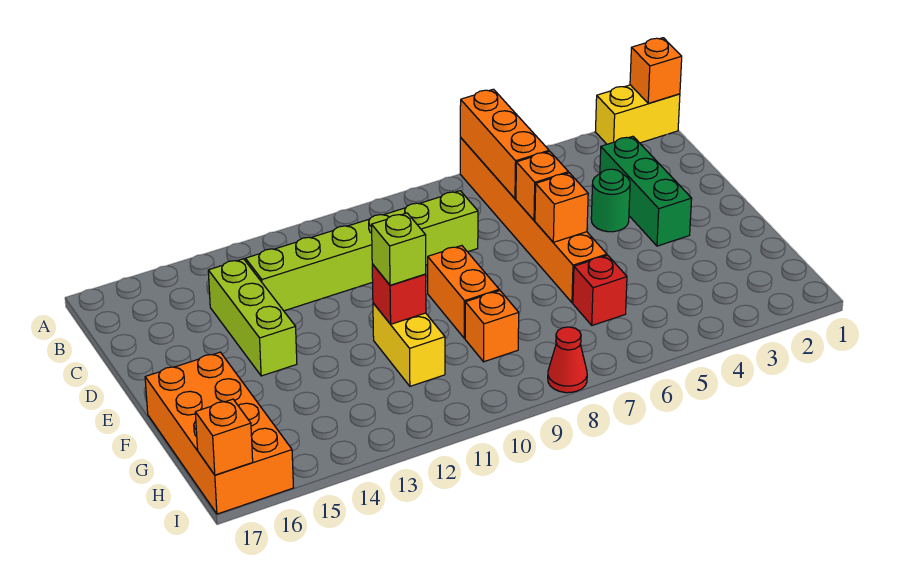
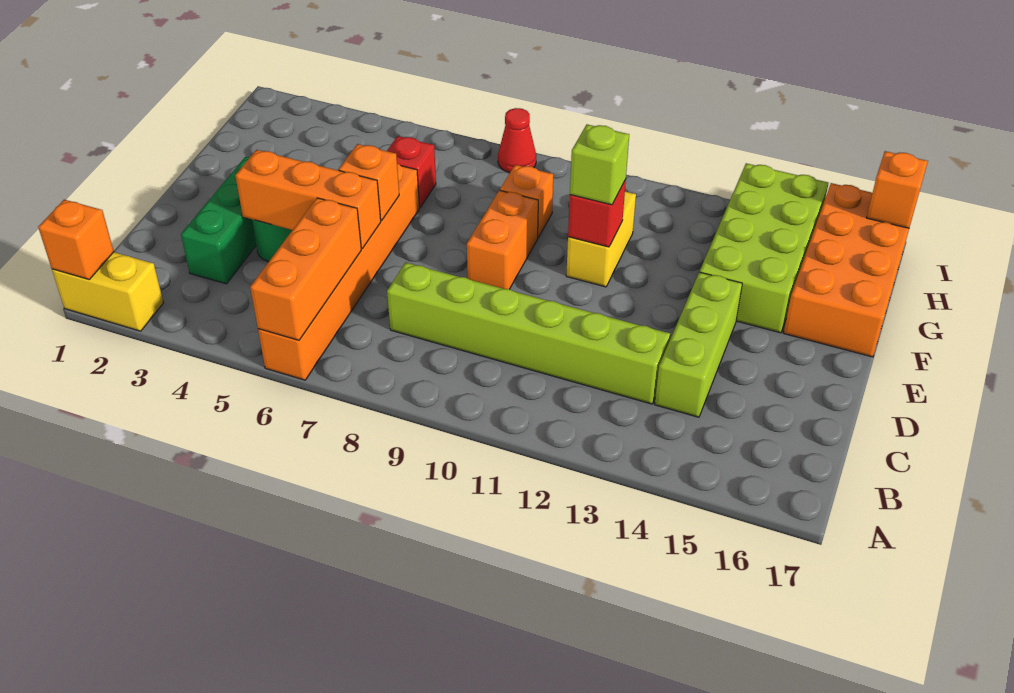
orange brick D6 level 2 -> orange brick D4:D6 level 2
none -> lime brick F14:I15 level 1

